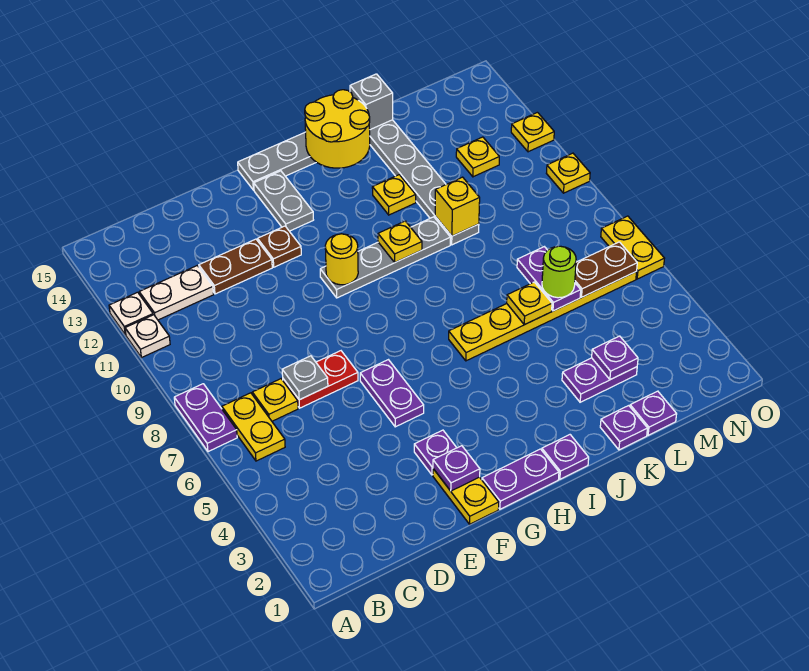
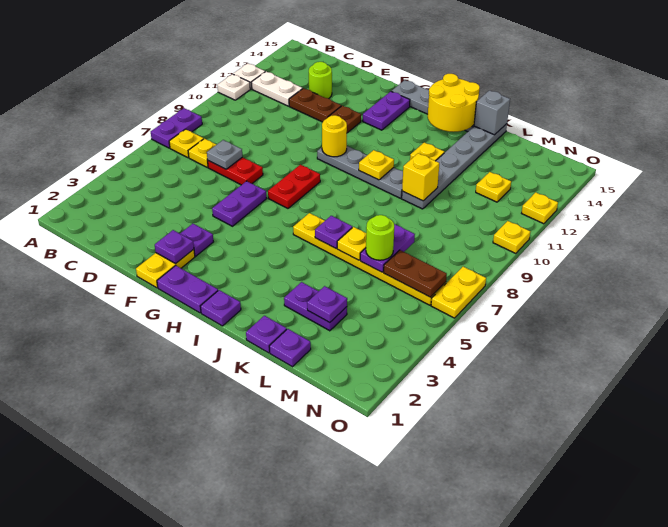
yellow plate B6:B7 level 1 -> yellow plate B7 level 1
none -> lime round brick D13 level 1
none -> red plate G7:G8 level 1
grey plate G13:G14 level 1 -> purple plate G13:G14 level 1
none -> purple plate J6 level 2

